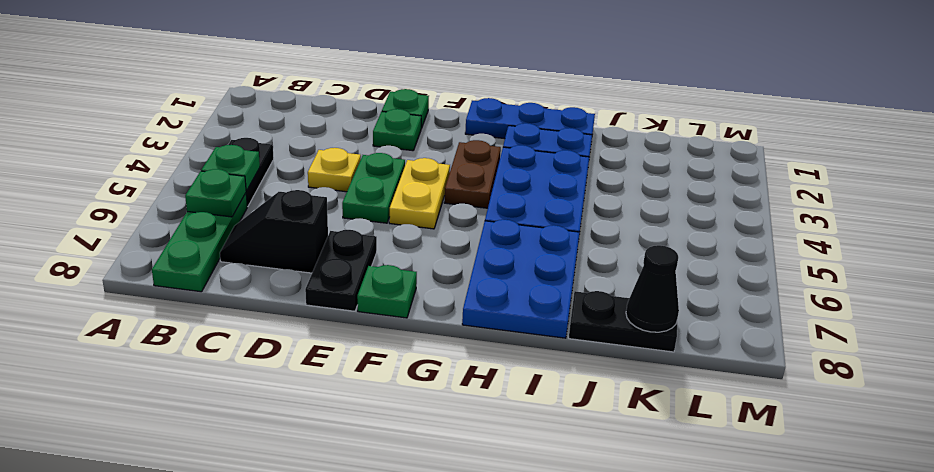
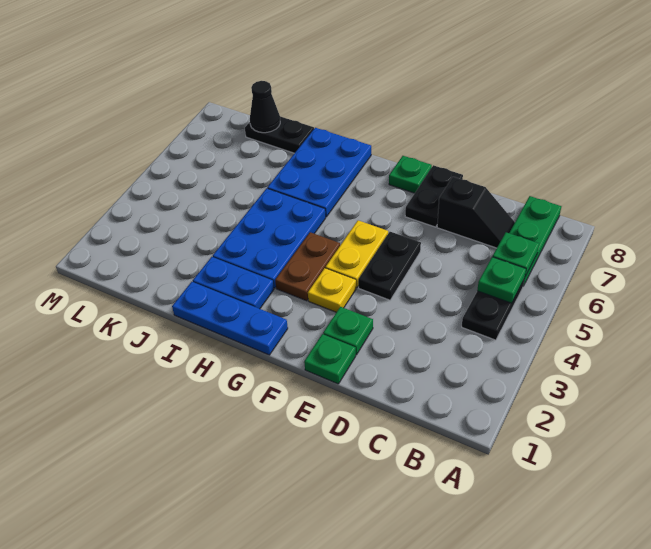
yellow plate D4 level 1 -> yellow plate F3 level 1
green plate E4:E5 level 1 -> black plate E4:E5 level 1

